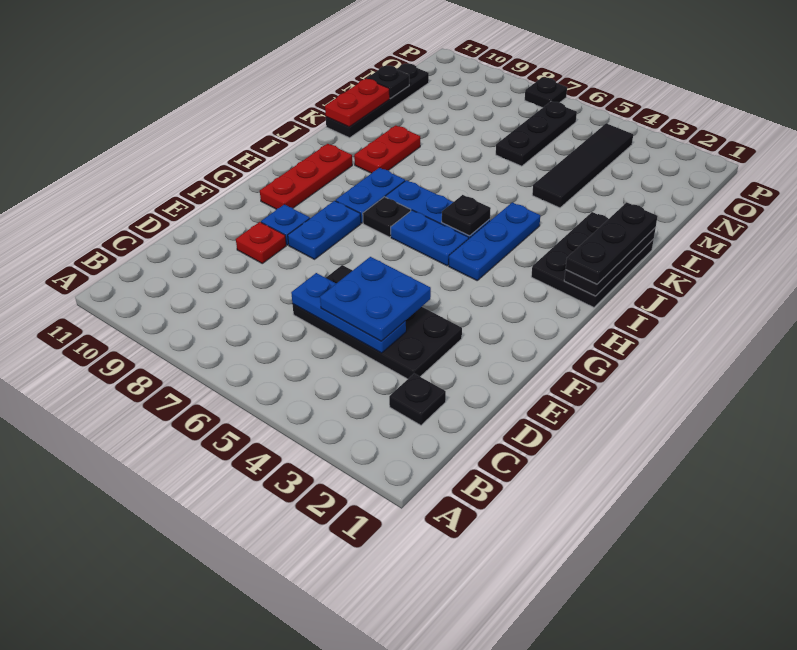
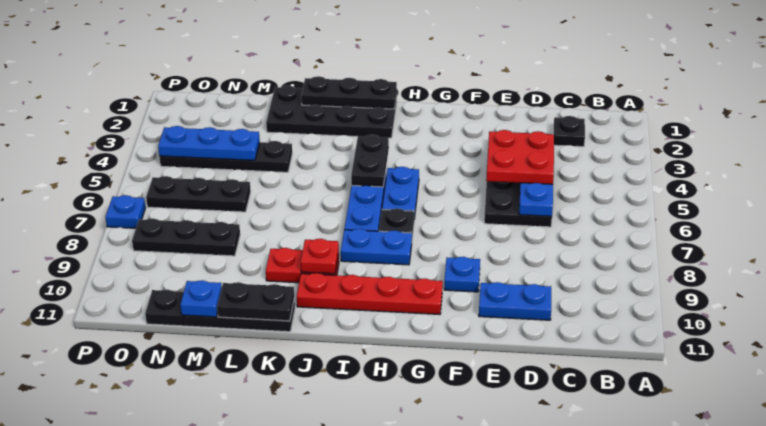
blue plate D4:E5 level 3 -> red plate D4:E5 level 3
red plate E9 level 1 -> red plate J9 level 2
blue plate F8:G8 level 1 -> blue plate D10:E10 level 1
red plate G10:I10 level 1 -> red plate G10:J10 level 1
blue plate H4:J4 level 1 -> blue plate M4:O4 level 2
black plate I1:K2 level 1 -> black plate I1:L2 level 1
black plate I1:K1 level 3 -> black plate M8:O8 level 1
black plate I5 level 2 -> black plate I4:I5 level 2
red plate K11:L11 level 2 -> black plate K11:L11 level 2
black tile L4:O4 level 1 -> black plate L4:O4 level 1
black plate M11 level 2 -> blue plate M11 level 2
black plate P7 level 1 -> blue plate P7 level 1

